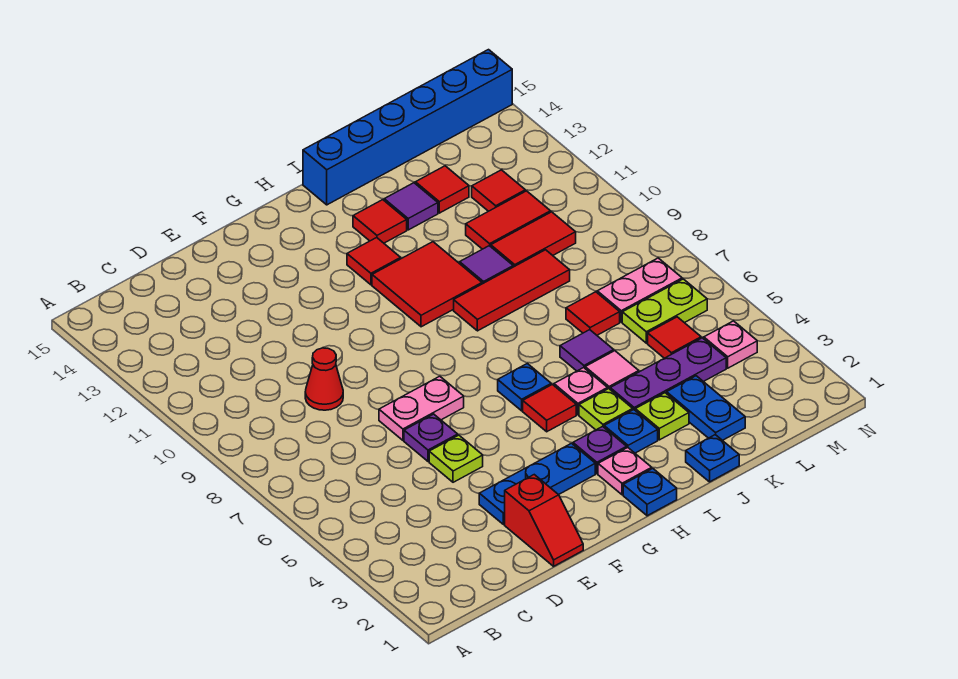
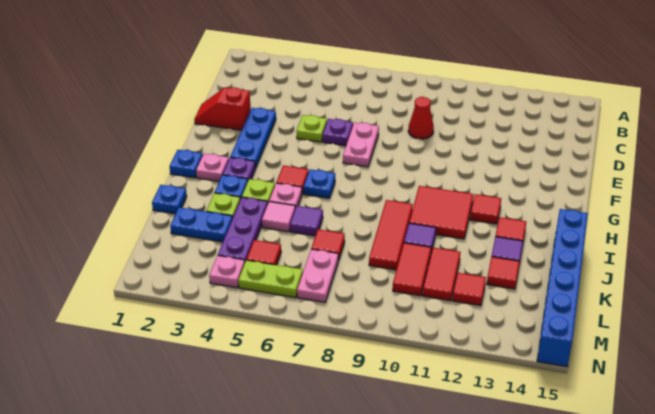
lime plate L6:M6 level 1 -> lime plate M5:M6 level 1

